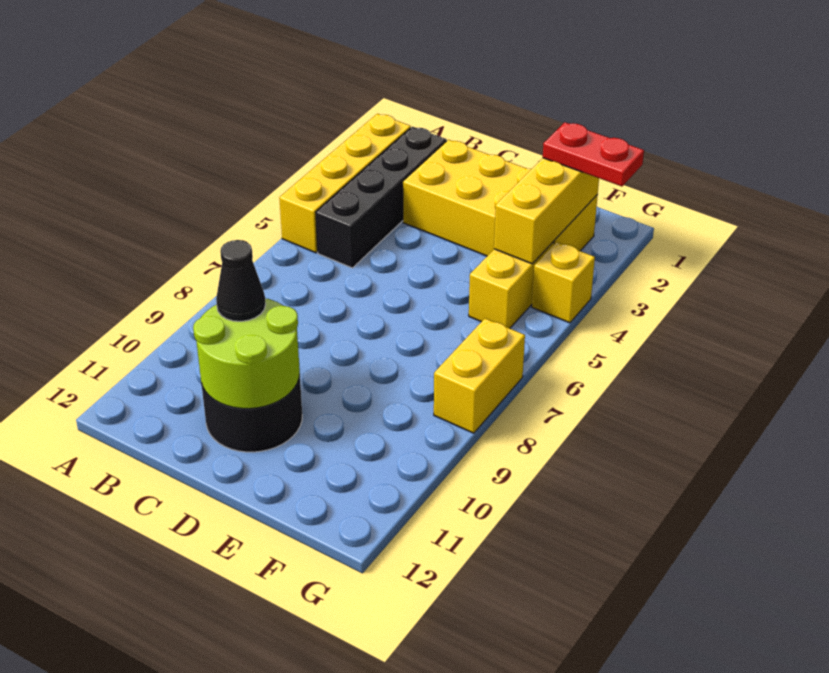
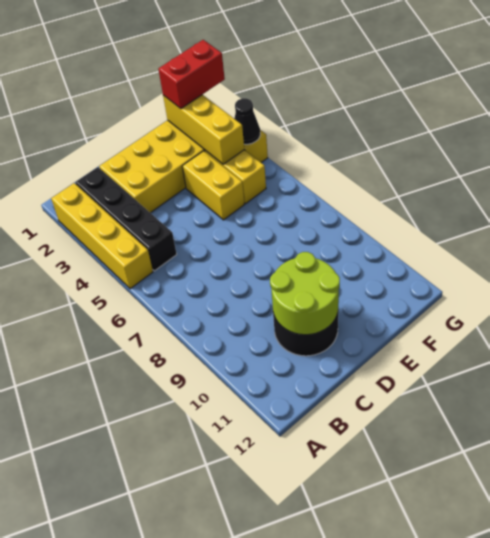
black cone C10 level 3 -> black cone G4 level 2
red plate F2:G2 level 3 -> red brick F2:G2 level 3
yellow brick G7:G8 level 1 -> yellow brick E4:E5 level 1

